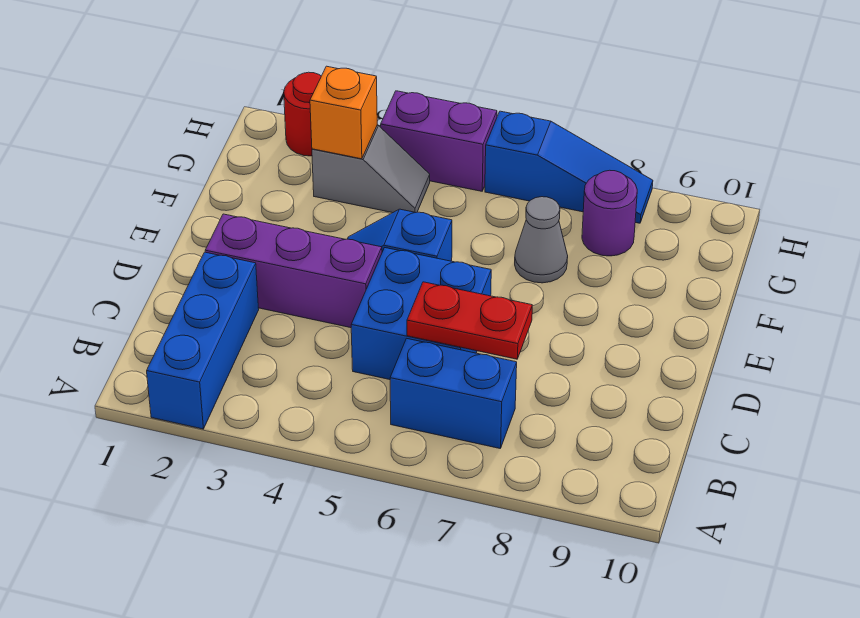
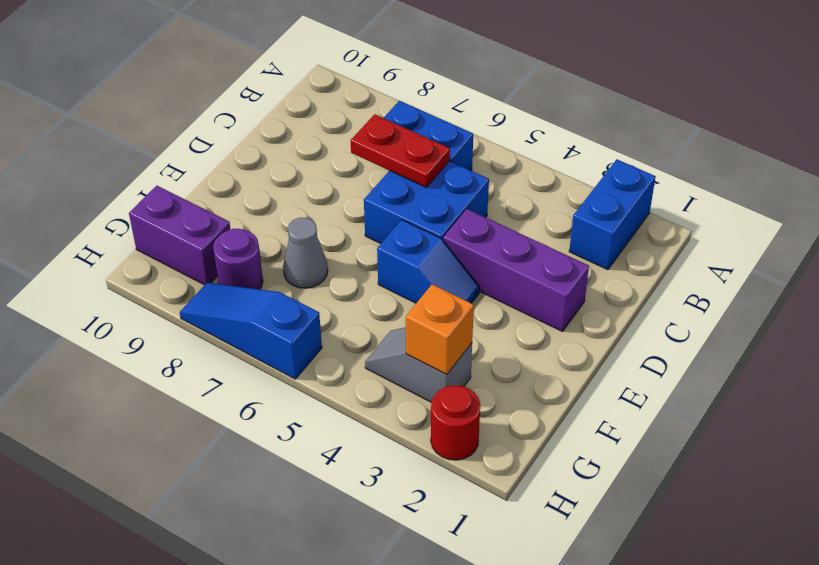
blue brick A2:C2 level 1 -> blue brick A2:B2 level 1
purple brick H4:H5 level 1 -> purple brick G9:G10 level 1

